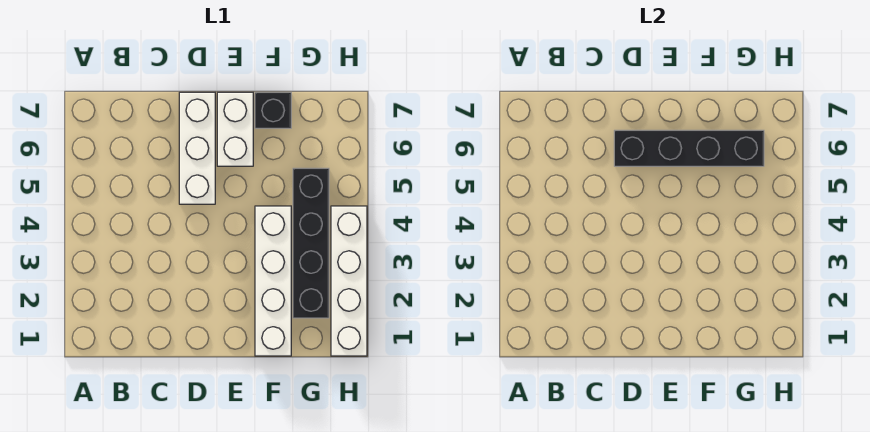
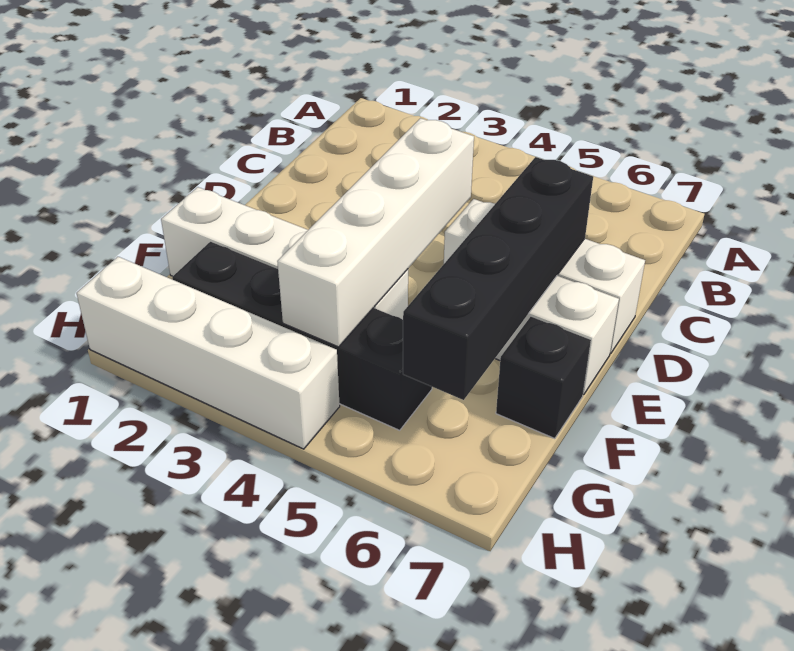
none -> white brick D4:G4 level 2

